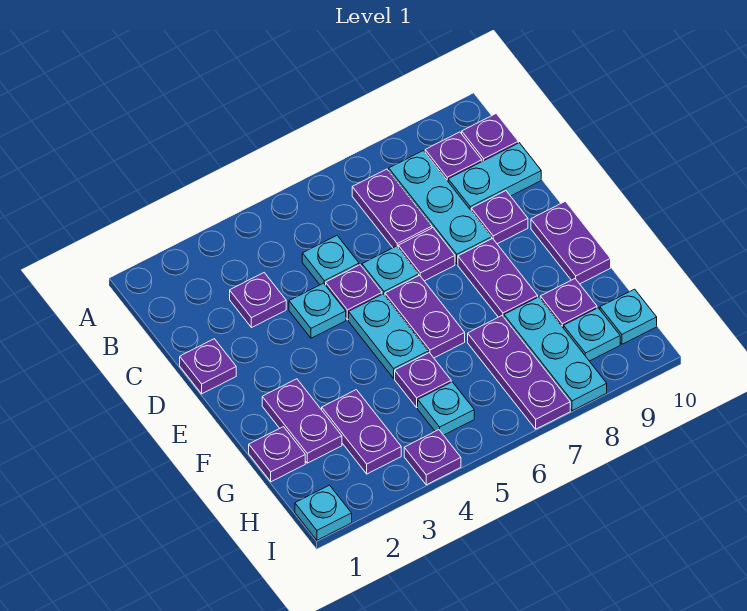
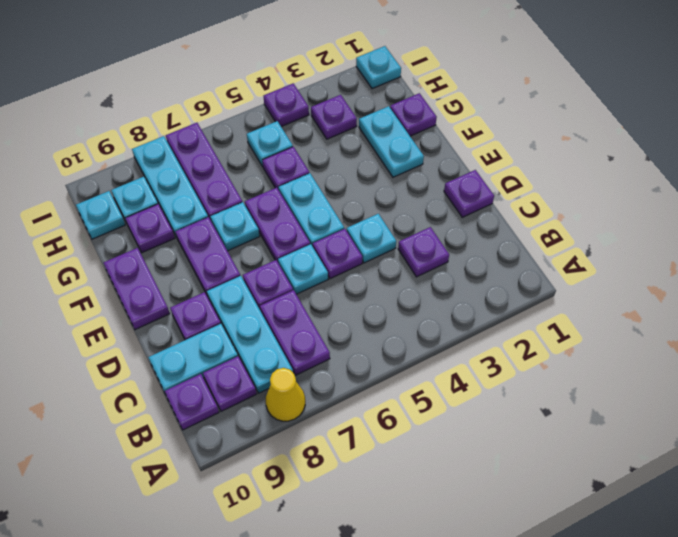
none -> yellow cone A8 level 1
cyan plate C5 level 1 -> cyan plate F7 level 1
purple plate F2:G2 level 1 -> cyan plate F2:G2 level 1
purple plate G3:H3 level 1 -> purple plate H3 level 1

